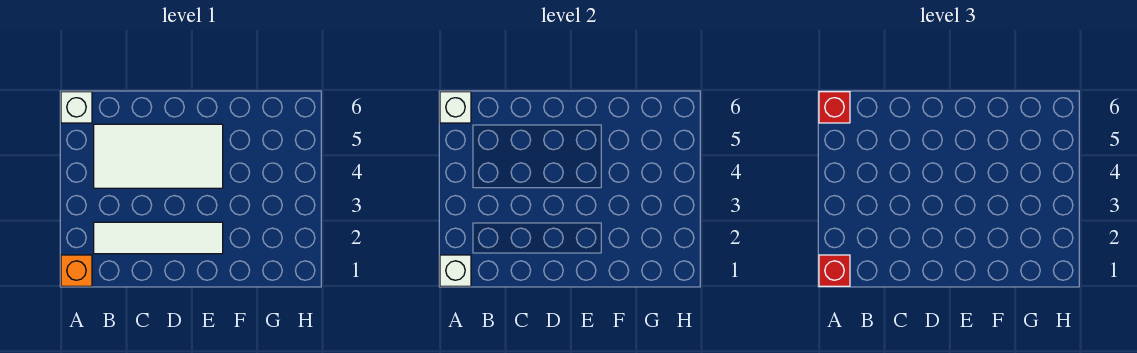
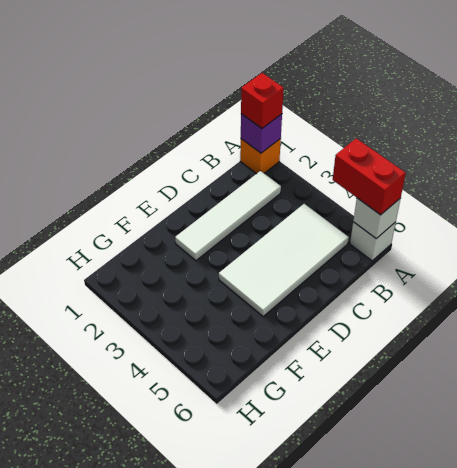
white brick A1 level 2 -> purple brick A1 level 2
red brick A6 level 3 -> red brick A5:A6 level 3

